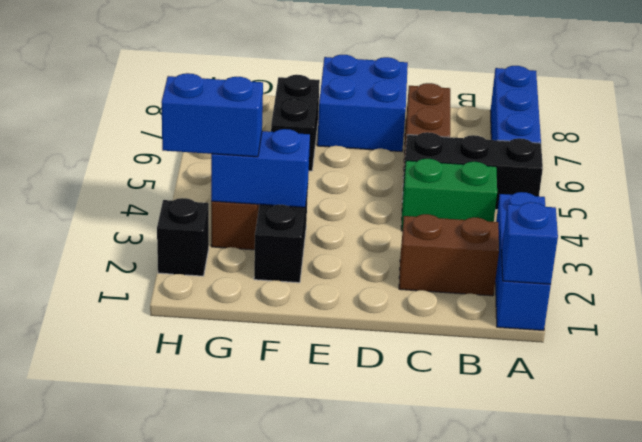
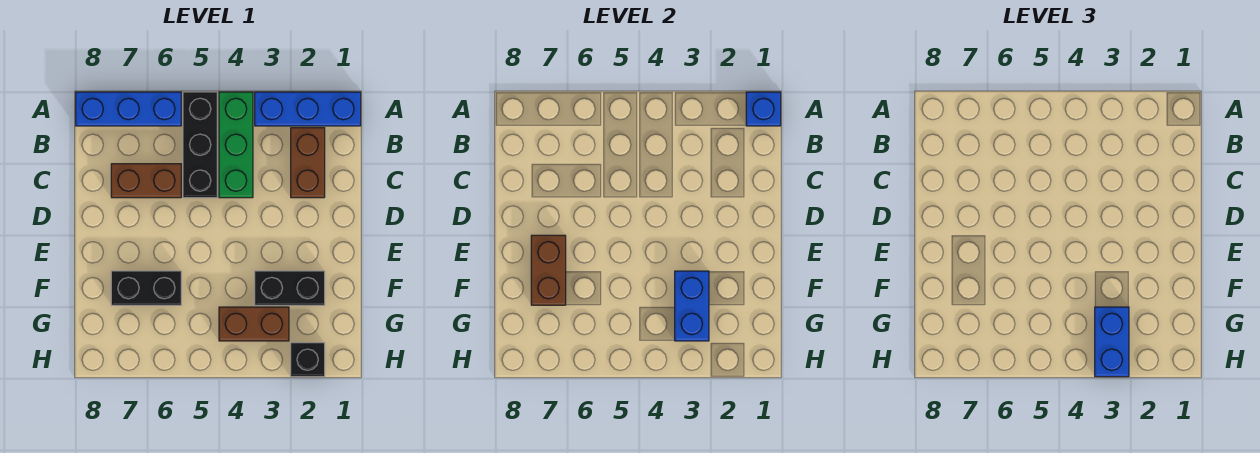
green brick B4:C4 level 1 -> green brick A4:C4 level 1
blue brick D7:E8 level 1 -> none
none -> brown brick E7:F7 level 2

